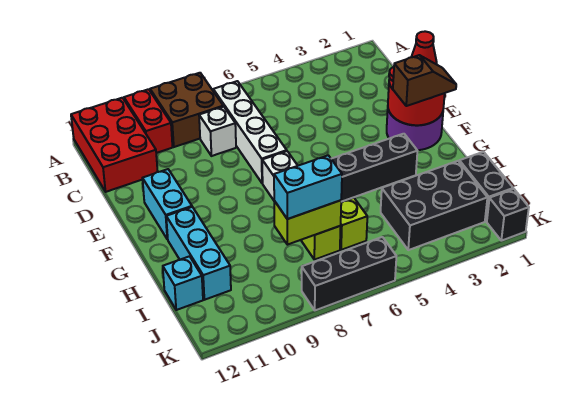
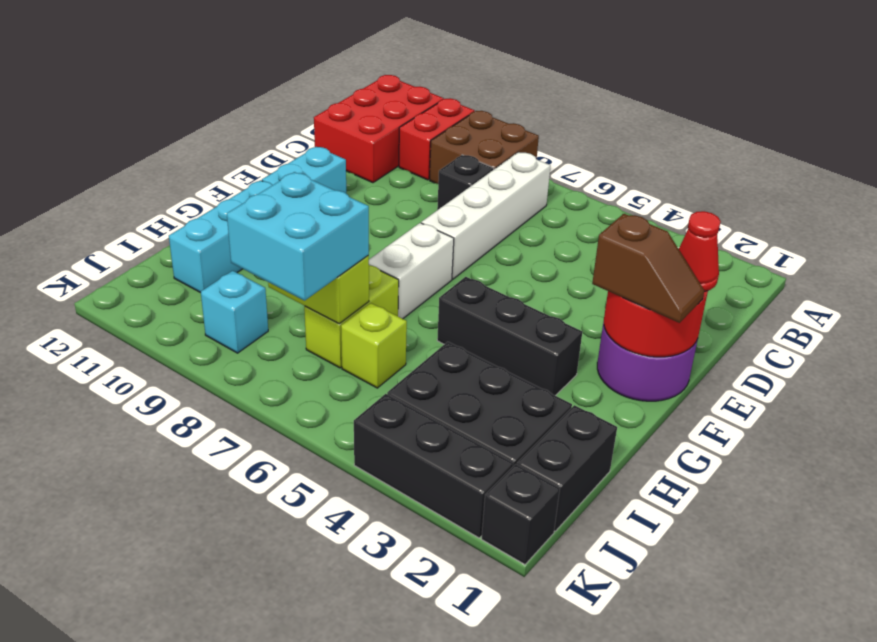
white brick C8 level 1 -> black brick C8 level 1
cyan brick I7:I8 level 3 -> cyan brick I7:J8 level 3
cyan brick I12 level 1 -> cyan brick J9 level 1
black brick K6:K8 level 1 -> black brick K2:K4 level 1

